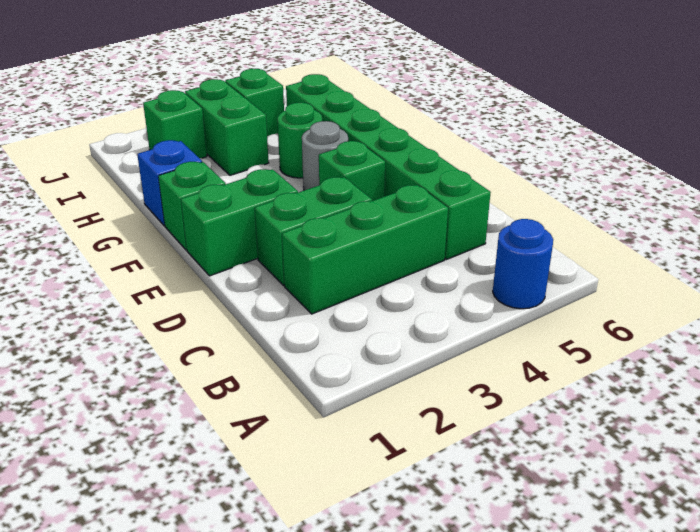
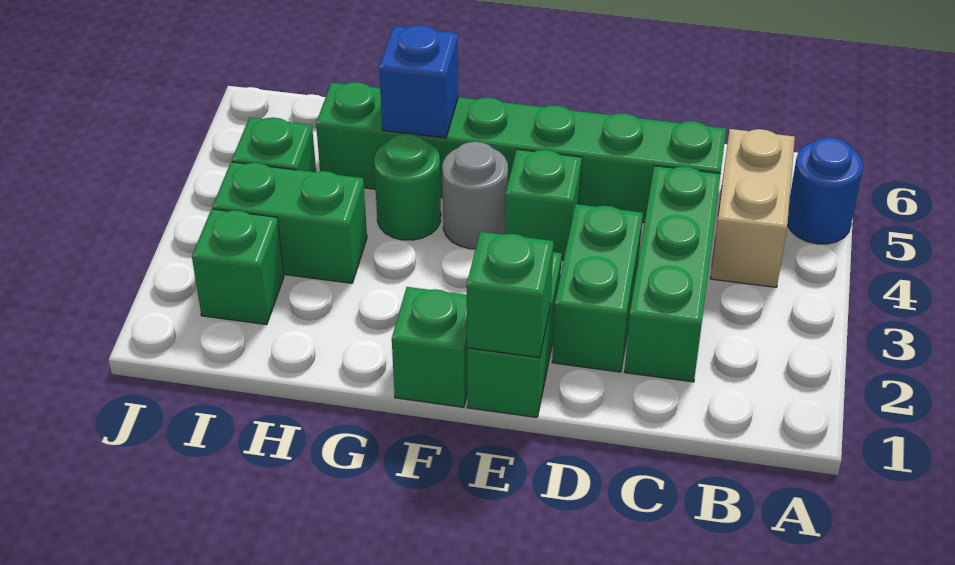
none -> tan brick B4:B5 level 1
none -> green brick E1 level 2
blue brick G1 level 1 -> blue brick G5 level 2

